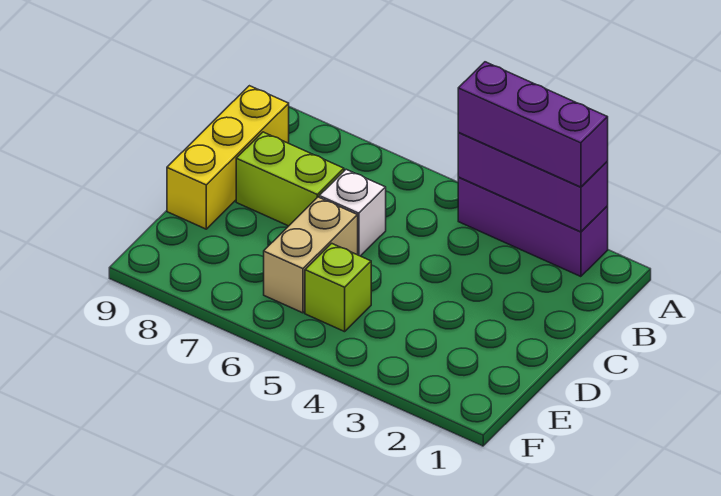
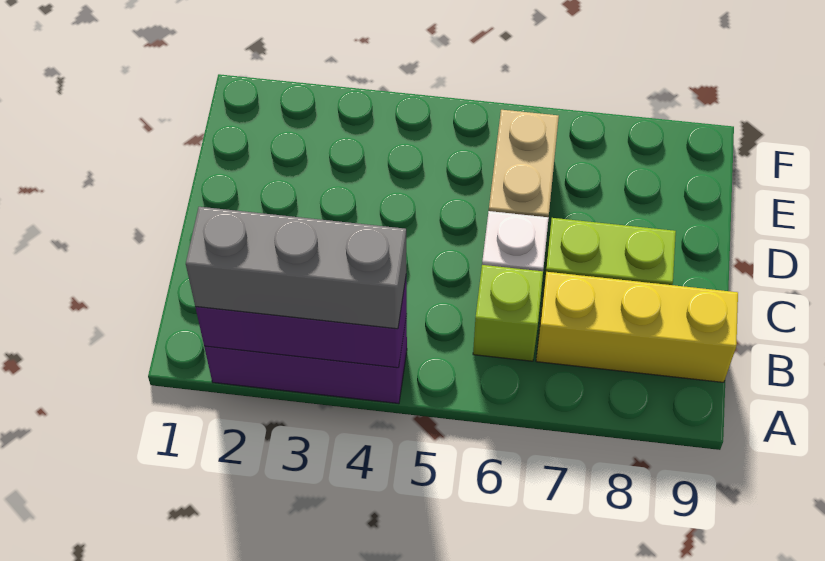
purple brick A2:A4 level 3 -> grey brick A2:A4 level 3
yellow brick B9:D9 level 1 -> yellow brick B7:B9 level 1
lime brick E5 level 1 -> lime brick B6 level 1

